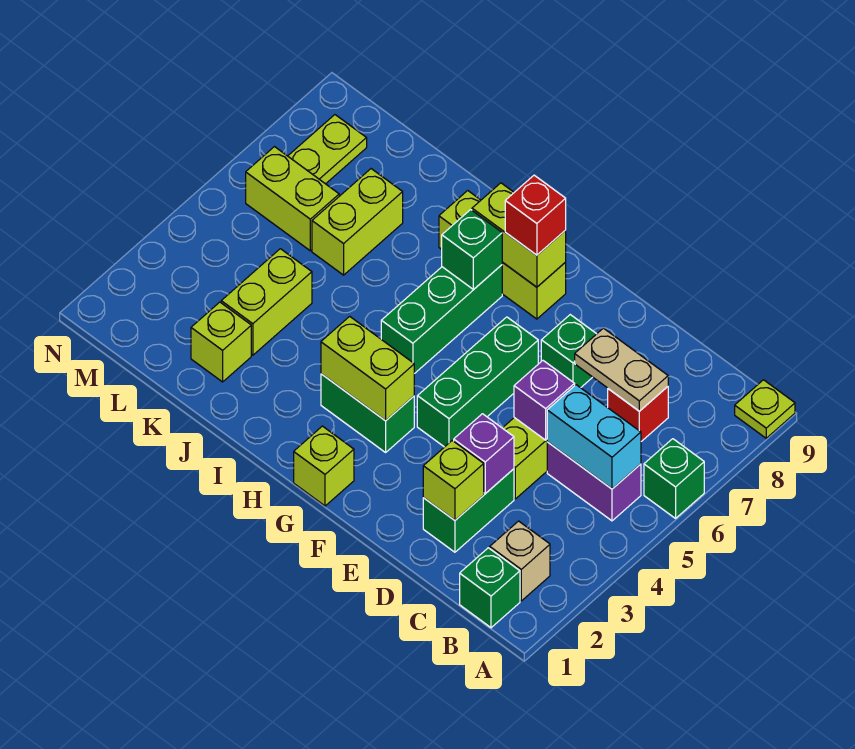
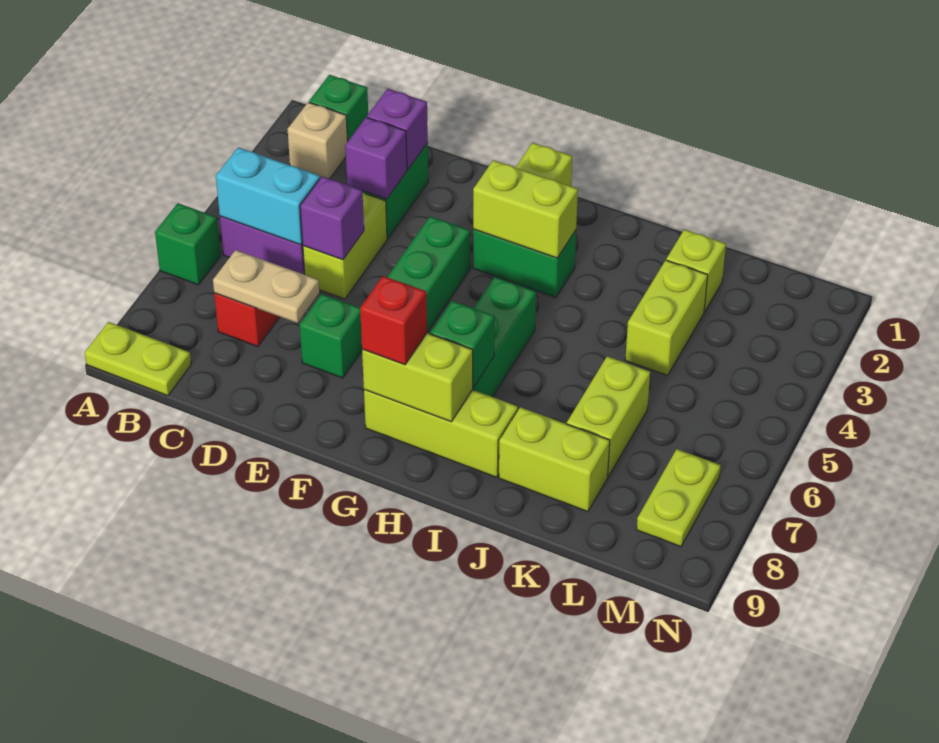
lime plate A9 level 1 -> lime plate A9:B9 level 1
lime brick D2 level 2 -> purple brick D2 level 2
lime brick L6:M6 level 1 -> lime brick J8:K8 level 1

